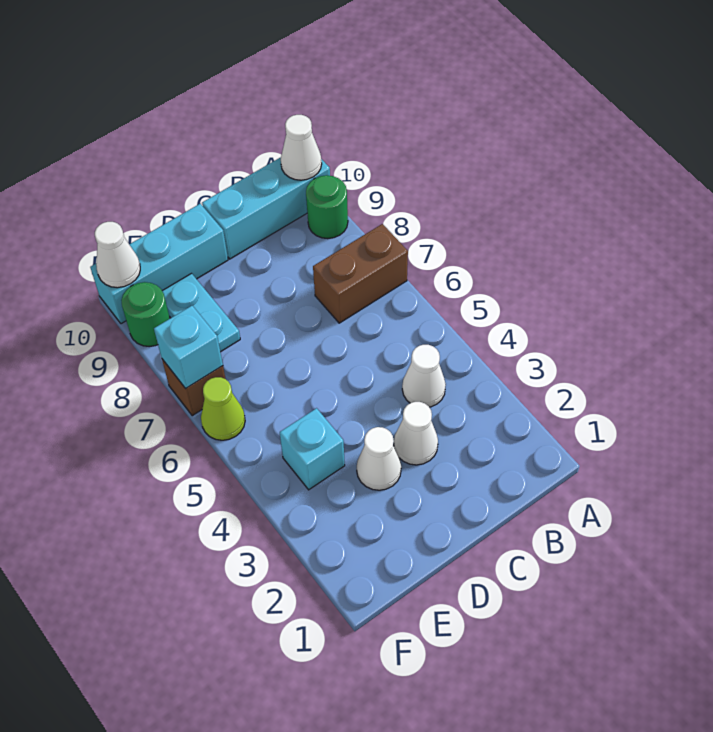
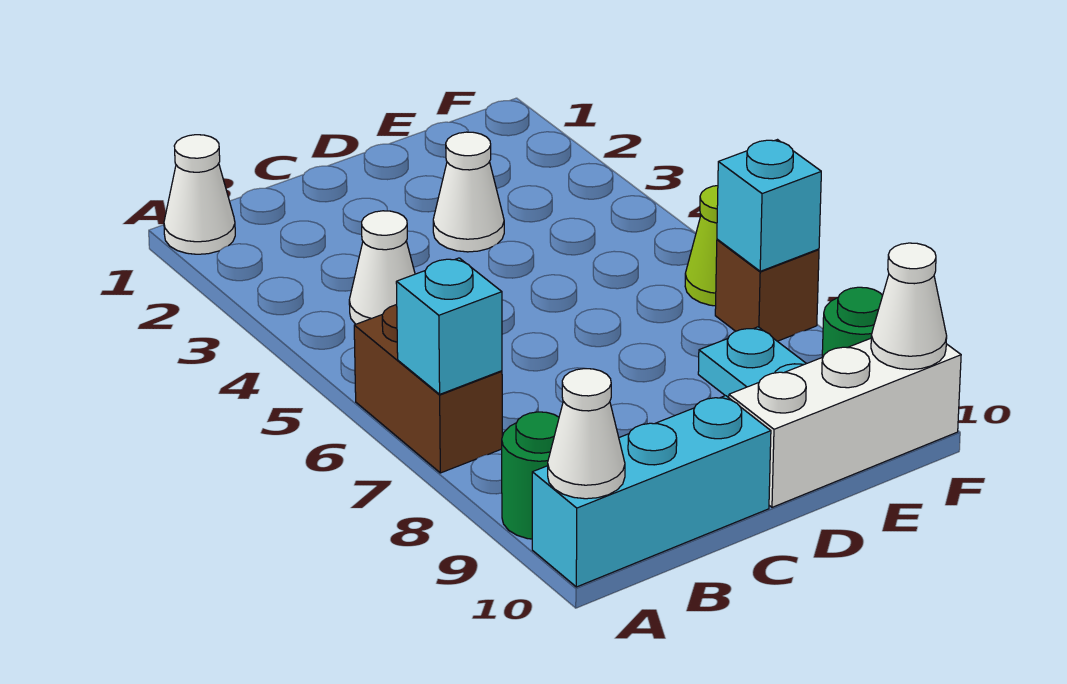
brown brick A7:B7 level 1 -> brown brick A6:A7 level 1
white cone C3 level 1 -> white cone A1 level 1
cyan brick D10:F10 level 1 -> white brick D10:F10 level 1
cyan brick E4 level 1 -> cyan brick A7 level 2

